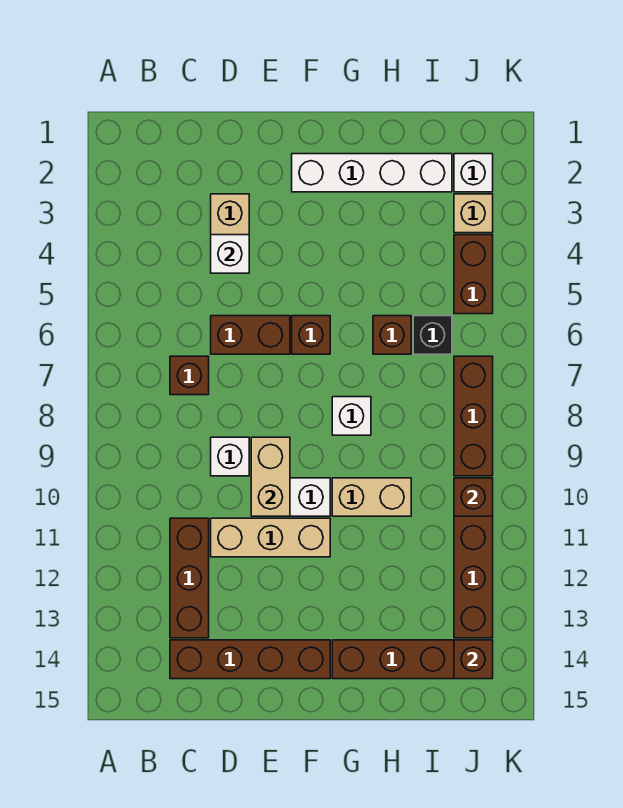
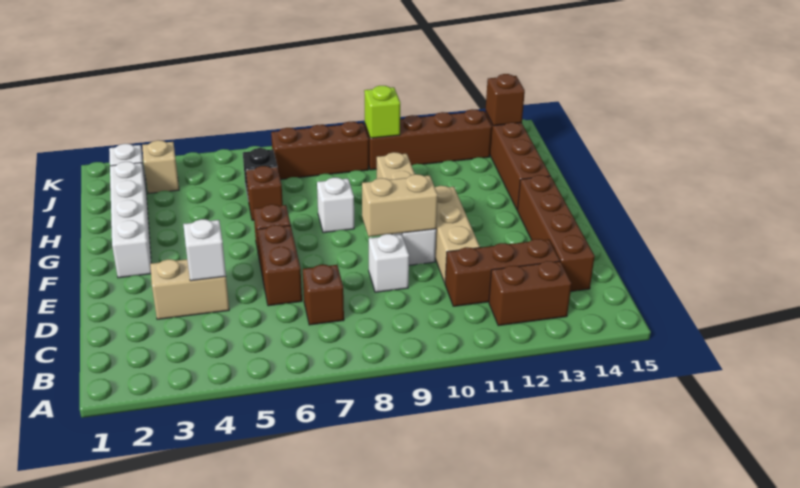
brown brick J4:J5 level 1 -> brown brick B12:B13 level 1
brown brick J10 level 2 -> lime brick J10 level 2

